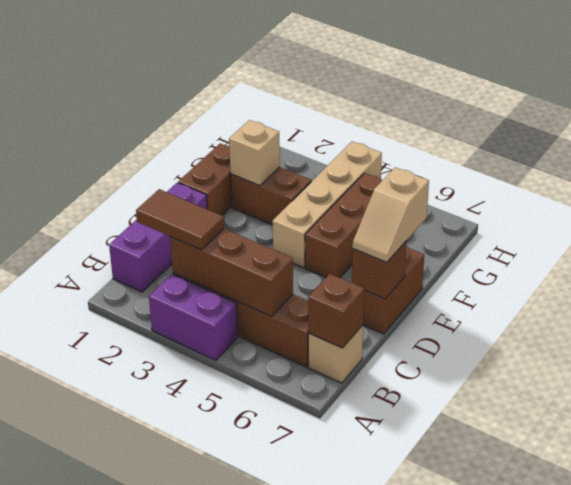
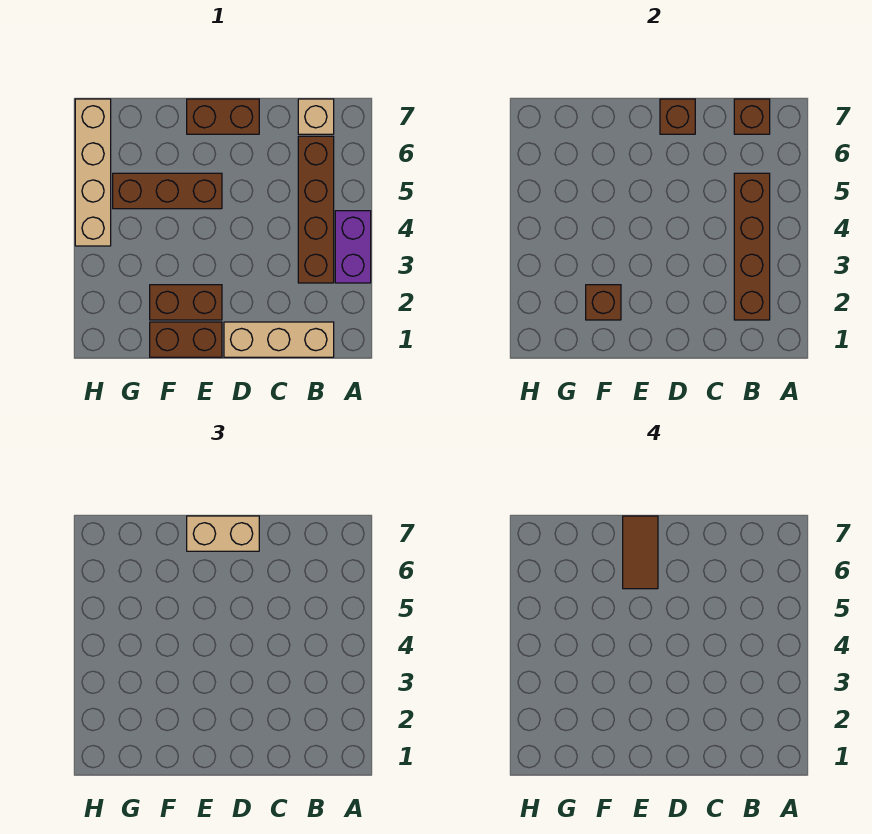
purple brick B1:D1 level 1 -> tan brick B1:D1 level 1
brown tile B2:B3 level 3 -> brown tile E6:E7 level 4
brown brick B3:B5 level 2 -> brown brick B2:B5 level 2
tan slope D7:E7 level 3 top E -> tan brick D7:E7 level 3
tan brick E4:H4 level 1 -> tan brick H4:H7 level 1
brown brick F2:F3 level 1 -> brown brick E2:F2 level 1
tan brick F2 level 2 -> brown brick F2 level 2

